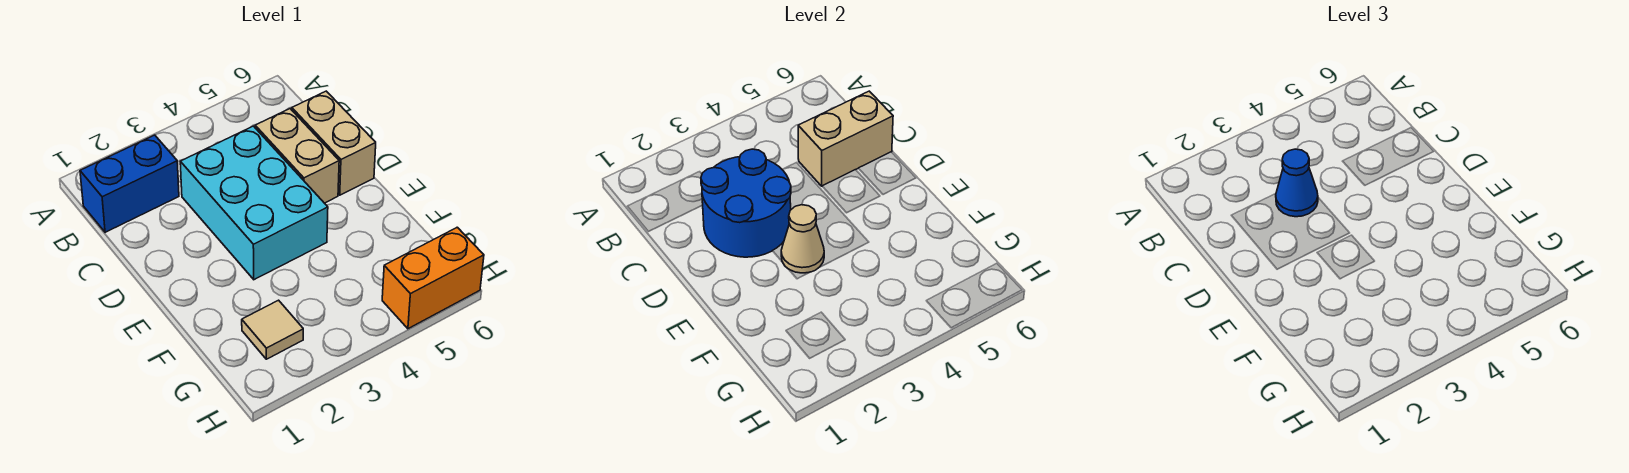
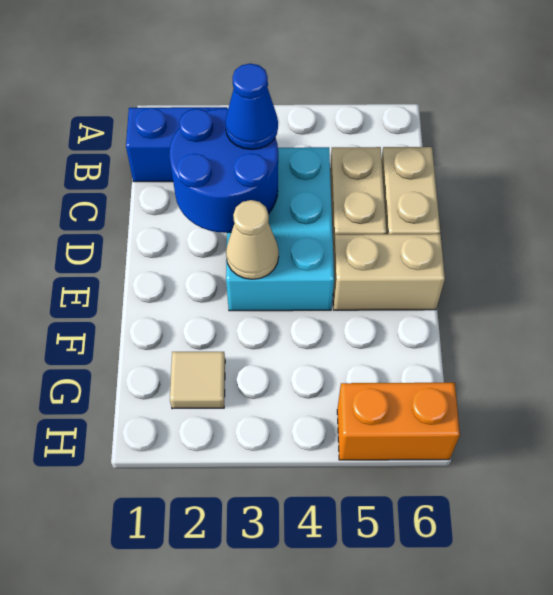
tan brick C5:C6 level 2 -> tan brick E5:E6 level 1

